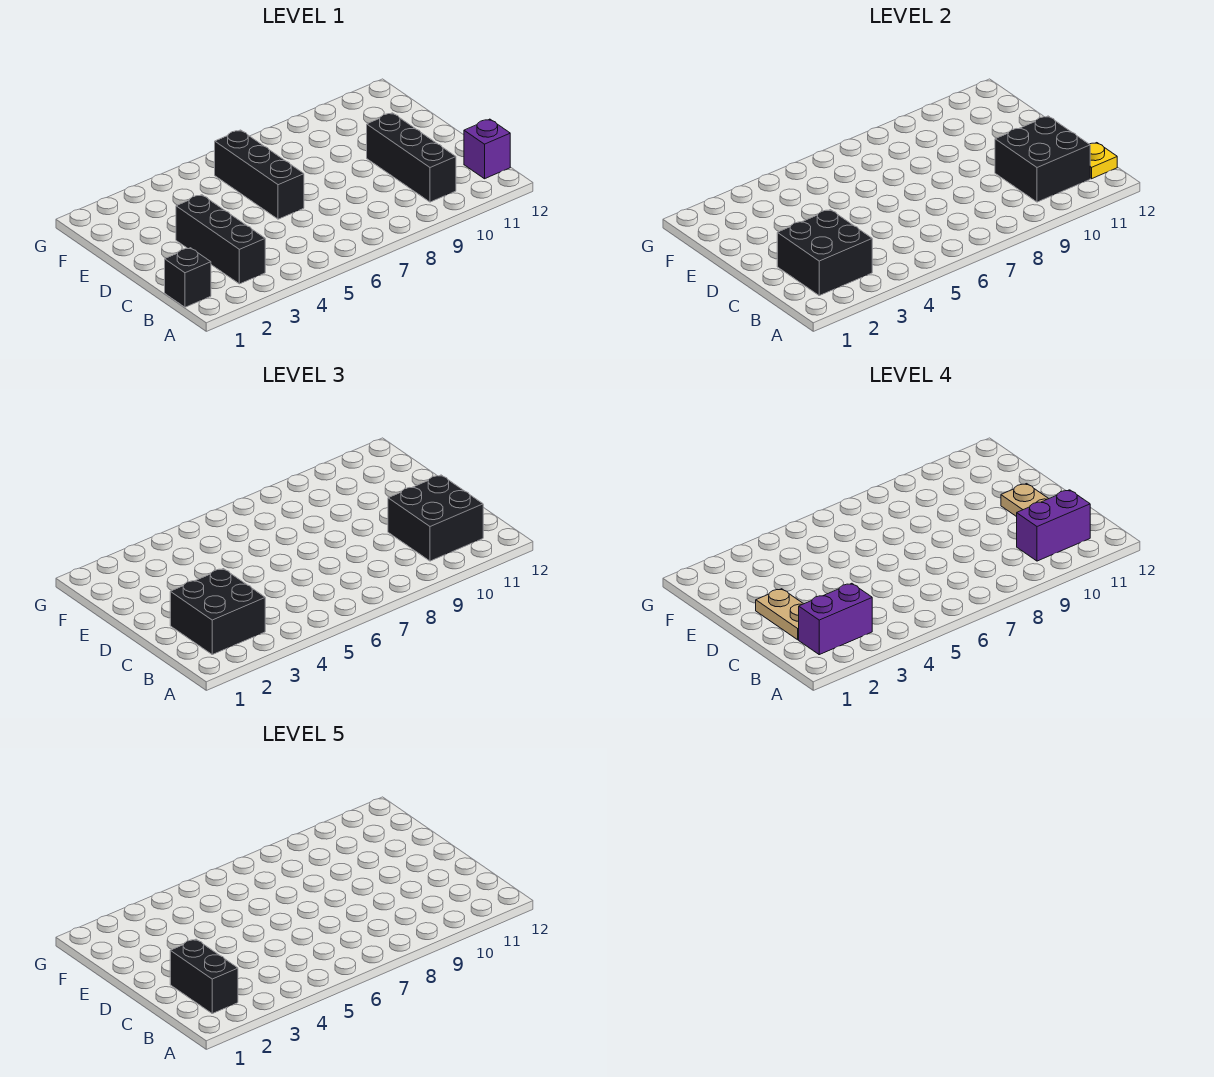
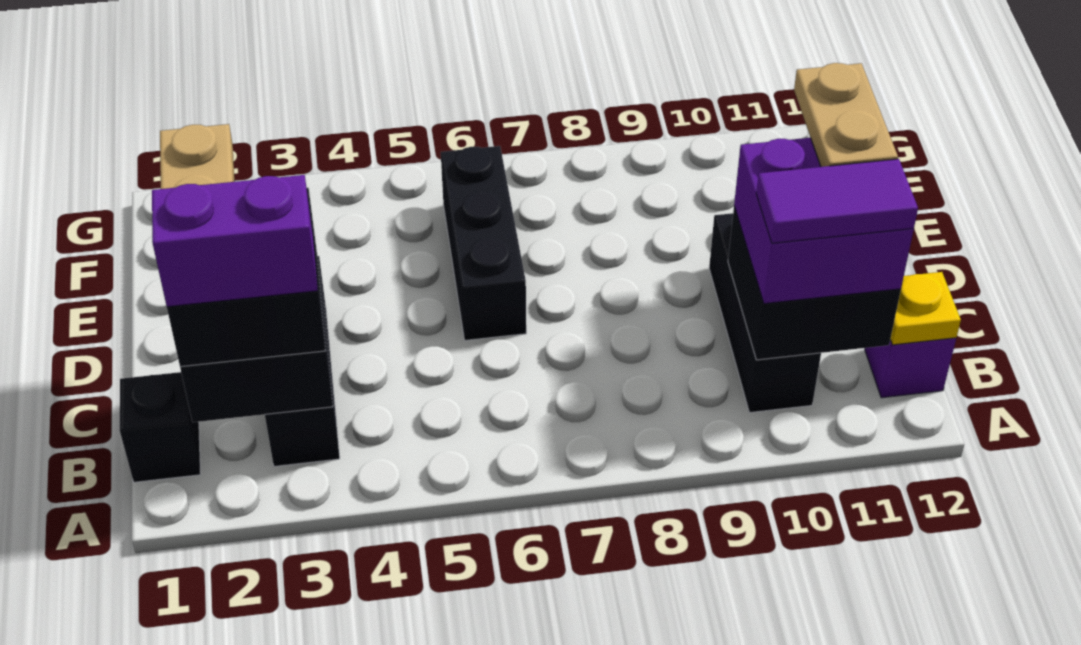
black brick B2:C2 level 5 -> none
black brick B10:C11 level 3 -> purple brick B10:C11 level 3
purple brick B10:B11 level 4 -> purple tile B10:B11 level 4

